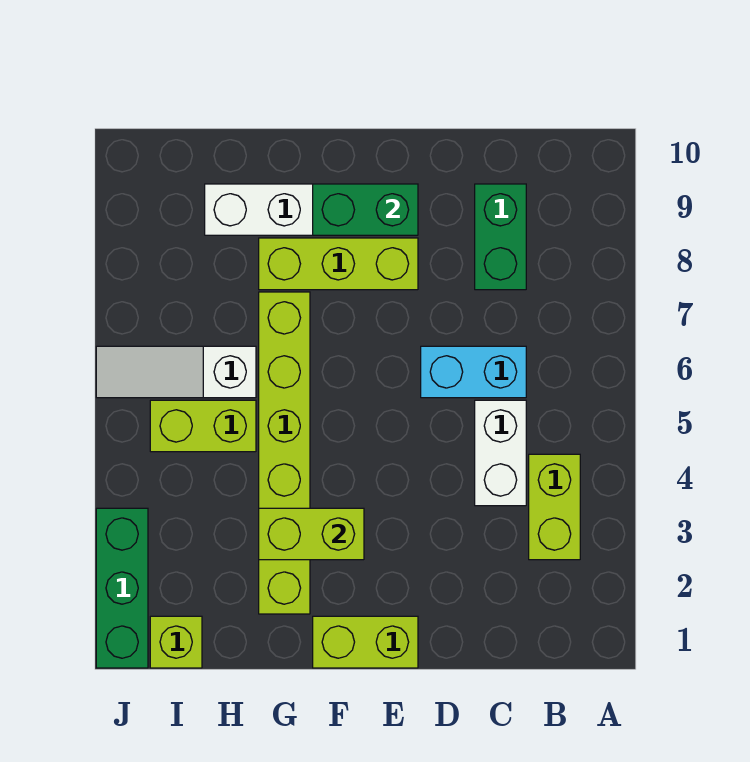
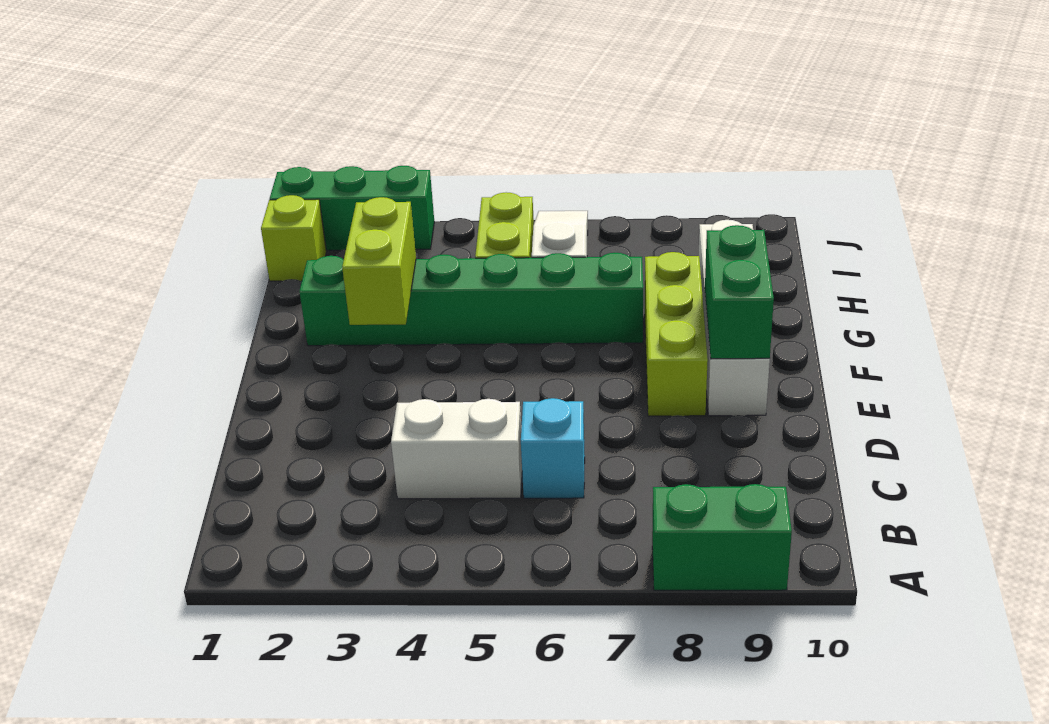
lime brick B3:B4 level 1 -> none
cyan brick C6:D6 level 1 -> cyan brick C6 level 1
green brick C8:C9 level 1 -> green brick A8:A9 level 1
lime brick E1:F1 level 1 -> none
lime brick G2:G7 level 1 -> green brick G2:G7 level 1

